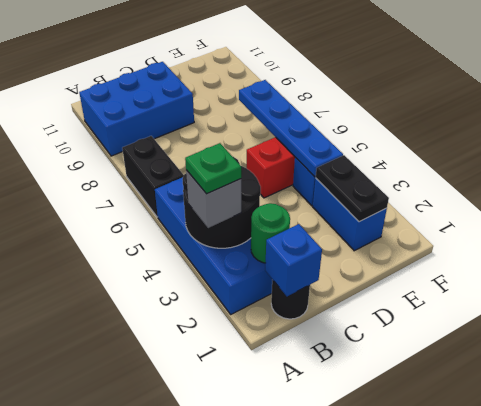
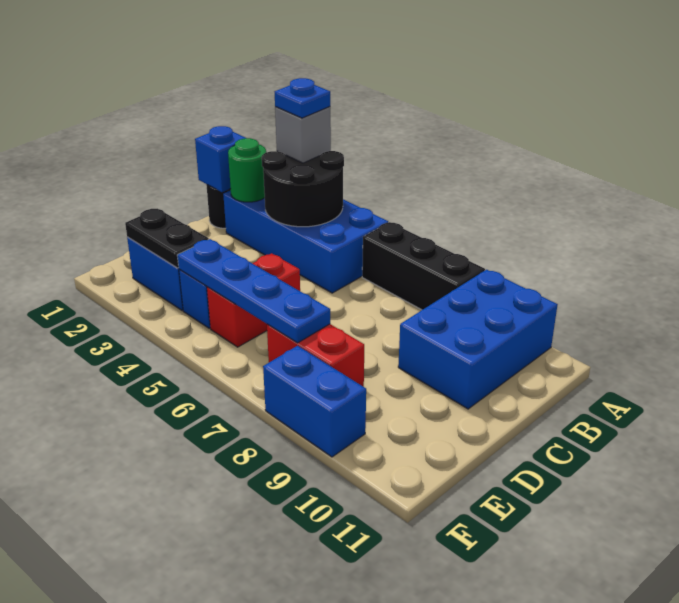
green plate A3 level 4 -> blue plate A3 level 4
black brick A6:A7 level 1 -> black brick A6:A8 level 1
none -> red brick E7:E8 level 1
none -> blue brick F8:F9 level 1

